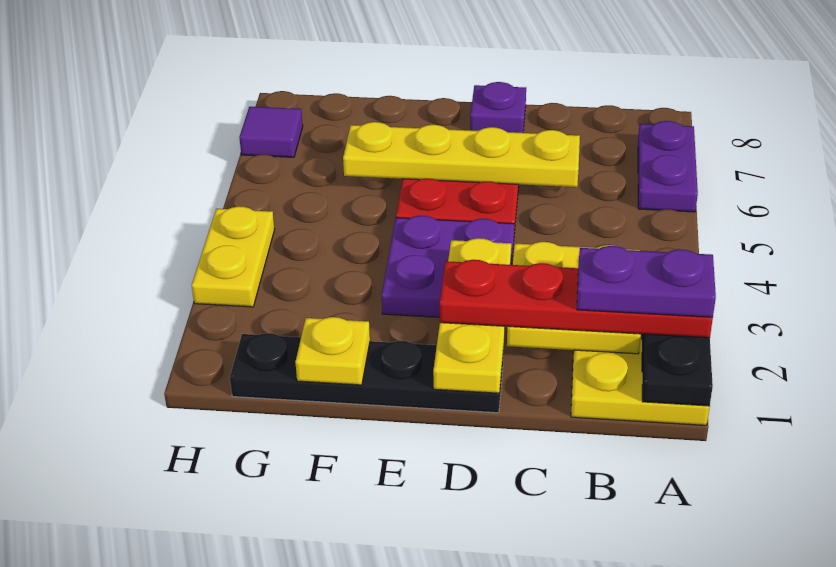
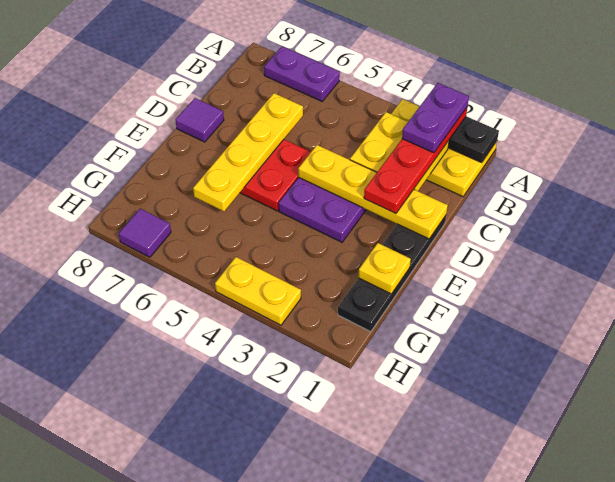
yellow plate D1:D3 level 2 -> yellow plate D1:D4 level 2
purple plate D8 level 1 -> purple tile D8 level 1

